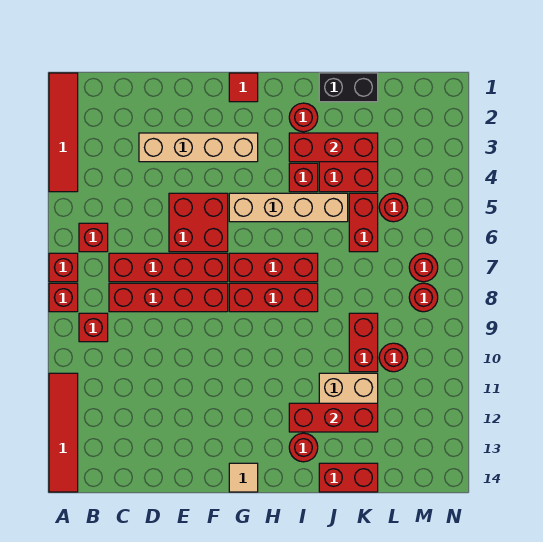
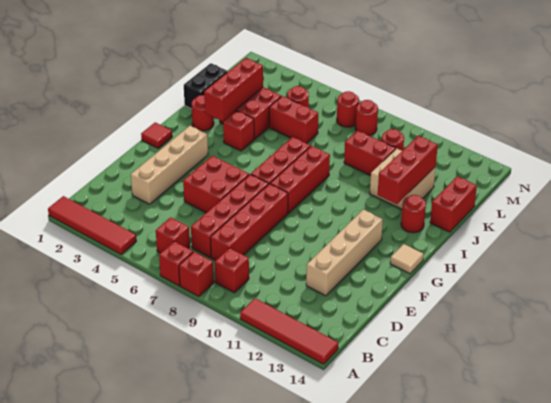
tan brick G5:J5 level 1 -> tan brick D12:G12 level 1

